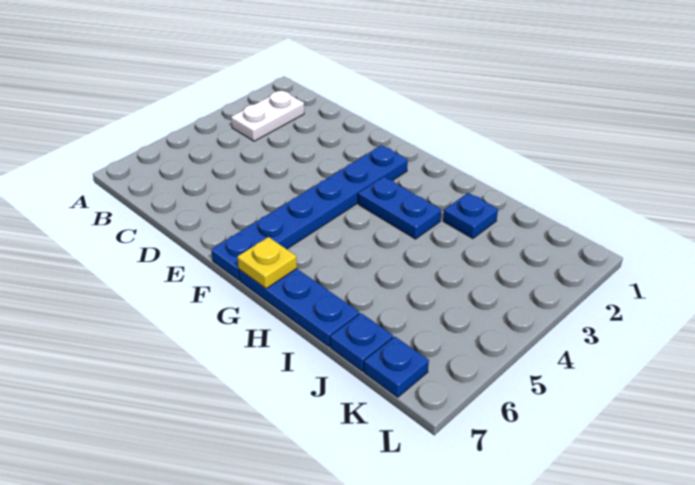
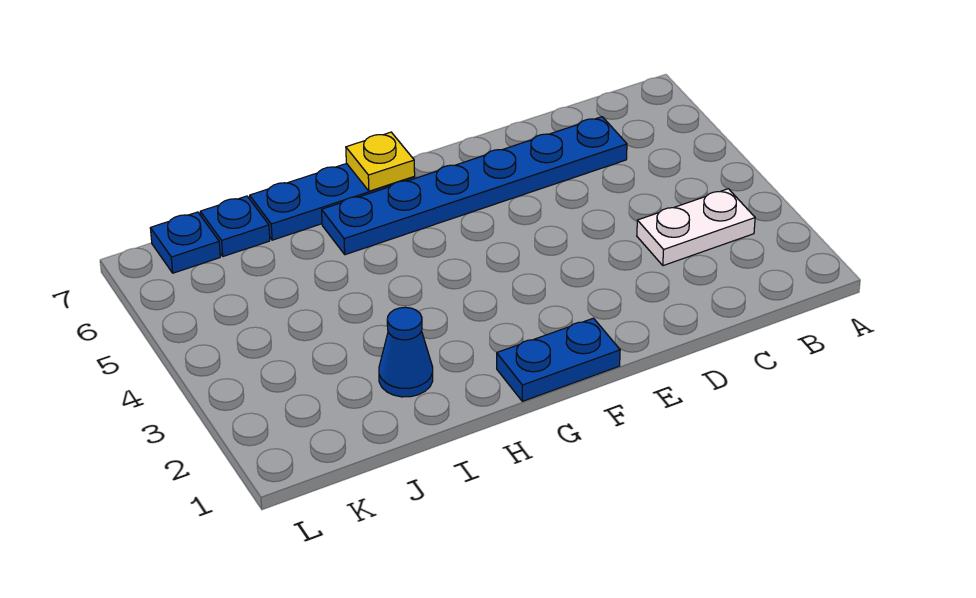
white plate B2:B3 level 1 -> white plate B3:C3 level 1
blue plate F2:F7 level 1 -> blue plate C6:H6 level 1
blue plate G3:H3 level 1 -> blue plate F1:G1 level 1
blue plate I2 level 1 -> blue cone I2 level 1

